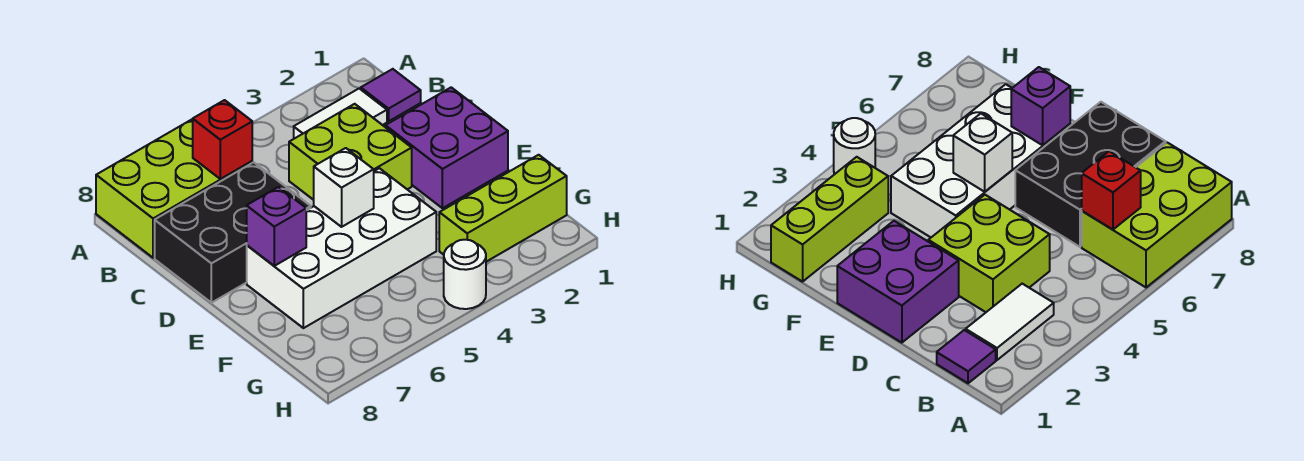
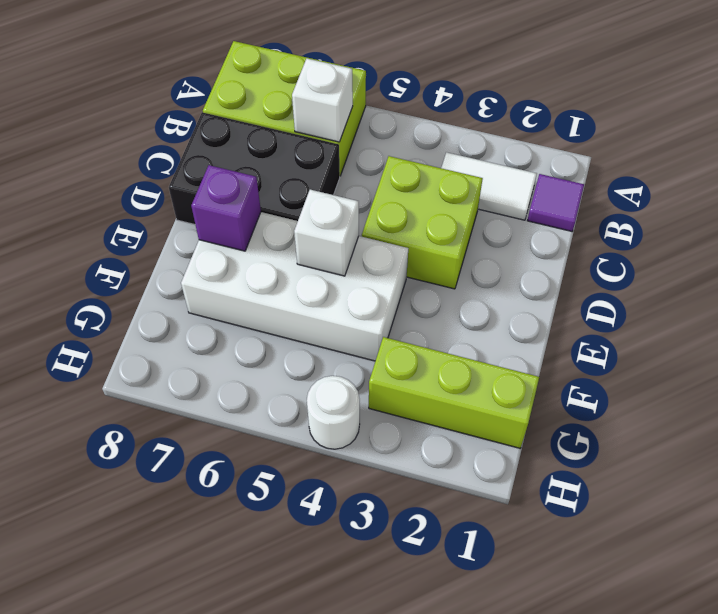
red brick B6 level 2 -> white brick B6 level 2
purple brick D1:E2 level 1 -> none

